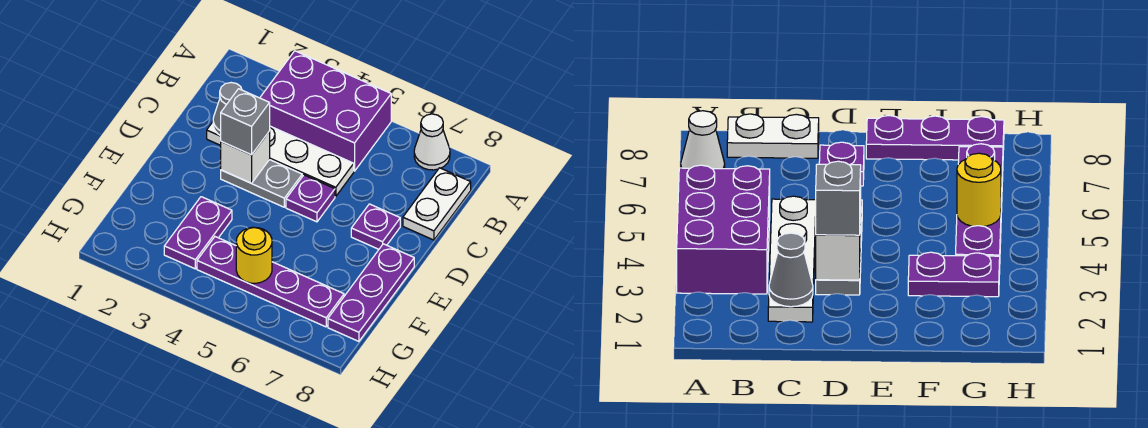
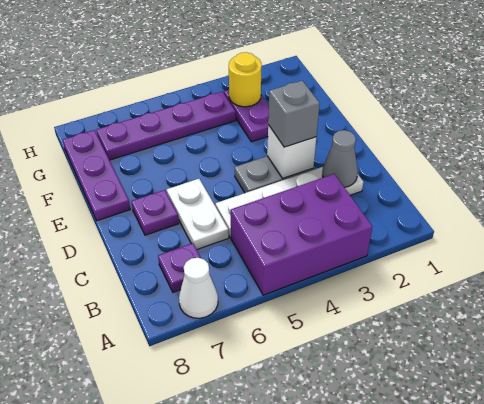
white plate B8:C8 level 1 -> white plate C6:D6 level 1
purple plate D5 level 1 -> purple plate B7 level 1
yellow round brick G5 level 2 -> yellow round brick G3 level 2

